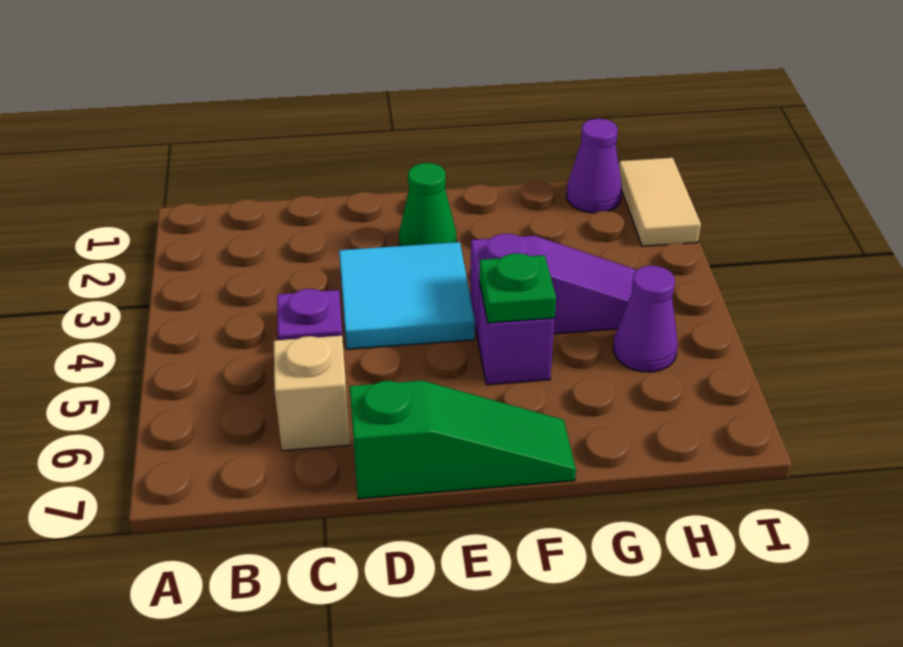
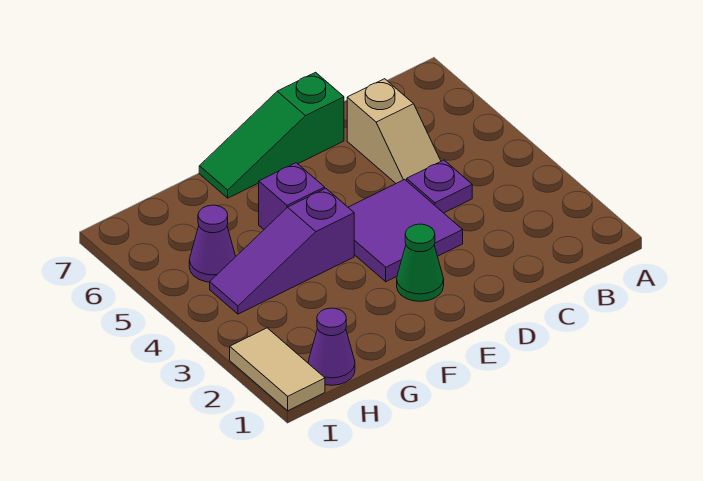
cyan tile D3:E4 level 1 -> purple tile D3:E4 level 1
green plate F5 level 2 -> none

